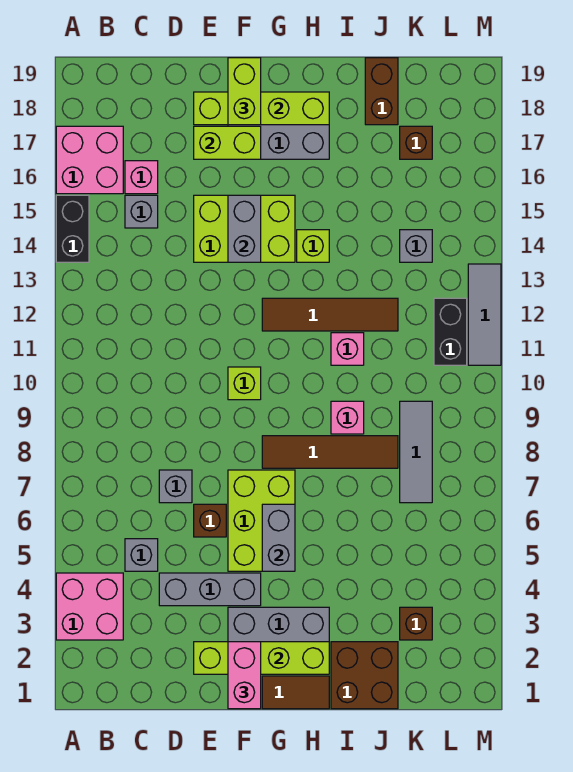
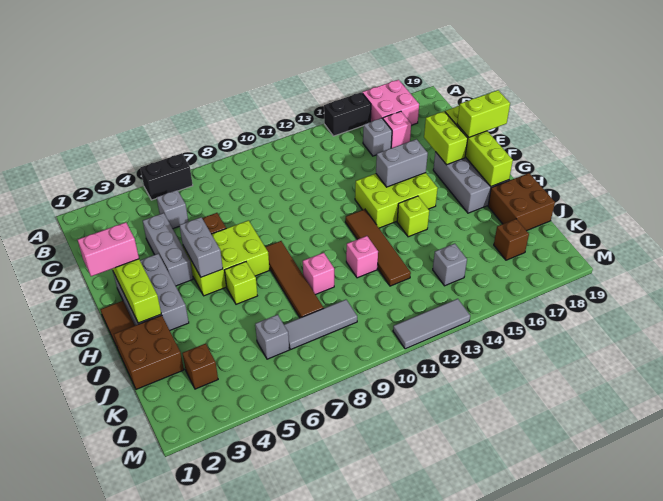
pink brick A3:B4 level 1 -> none
grey brick D7 level 1 -> grey brick K6 level 1
lime brick E14:G15 level 1 -> lime brick F13:G15 level 1
lime brick F10 level 1 -> lime brick H6 level 1
grey brick G5:G6 level 2 -> grey brick F5:G5 level 2
brown brick J18:J19 level 1 -> brown brick I18:J19 level 1
black brick L11:L12 level 1 -> black brick A5:A6 level 1

